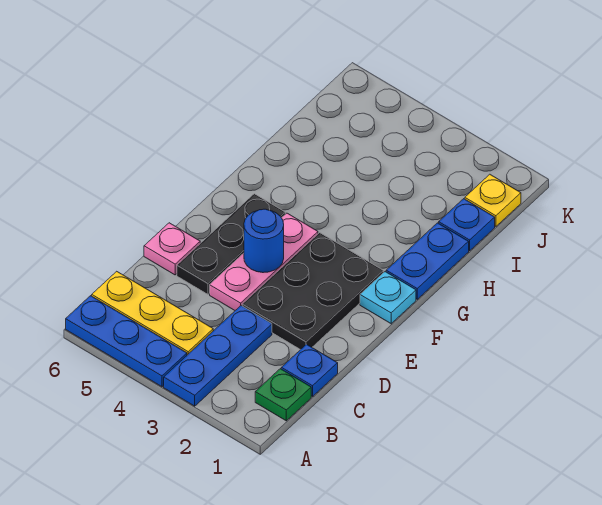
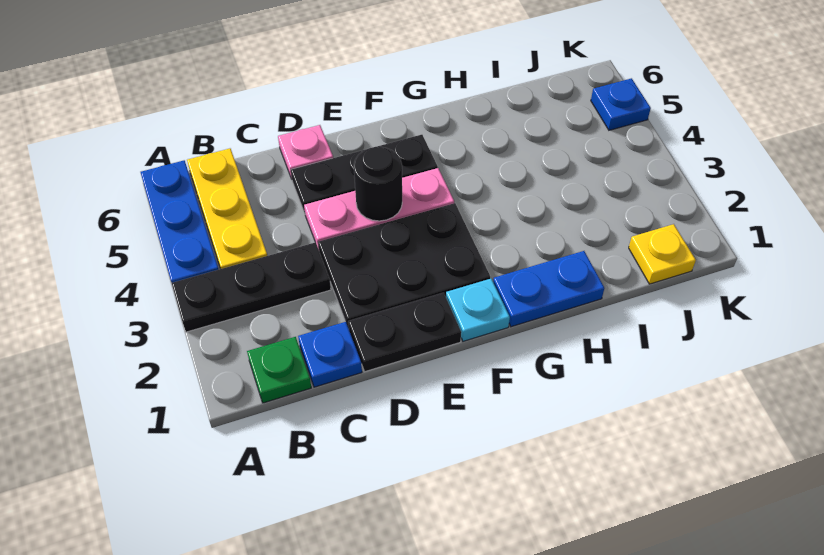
blue plate A3:C3 level 1 -> black plate A3:C3 level 1
none -> black plate D1:E1 level 1
blue round brick E4 level 2 -> black round brick E4 level 2
blue plate I1 level 1 -> blue plate K5 level 1

